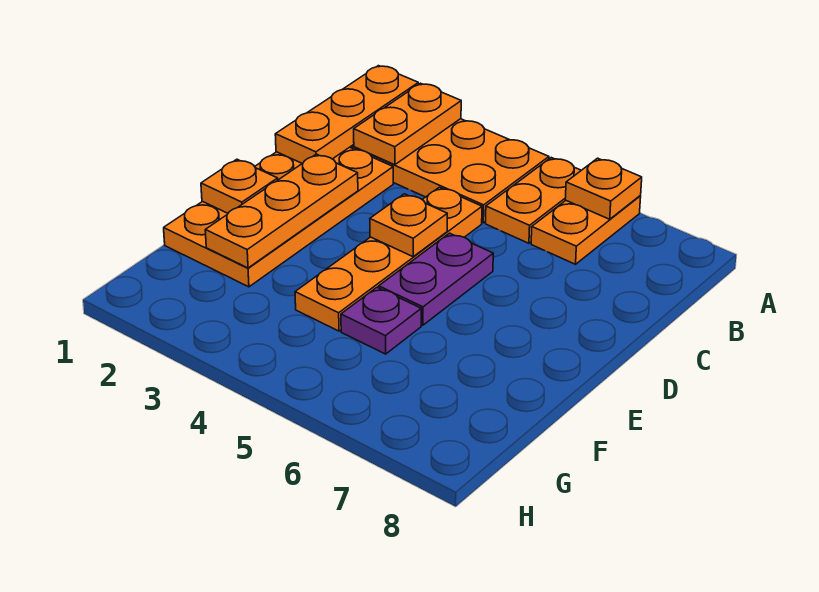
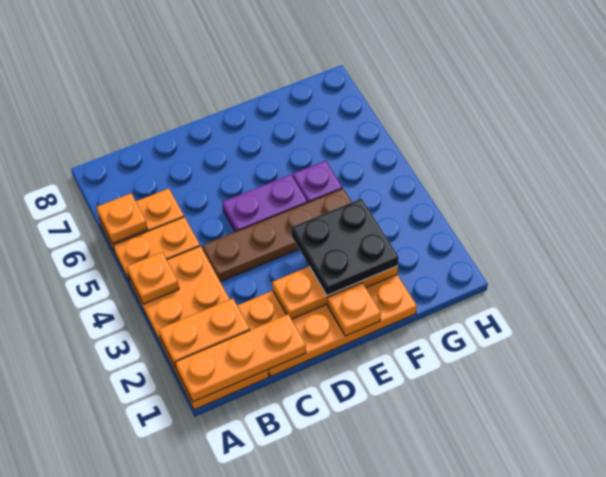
orange plate C4:F4 level 1 -> brown plate C4:F4 level 1
orange plate D4 level 2 -> orange plate A4 level 2
none -> black plate E2:F3 level 3

